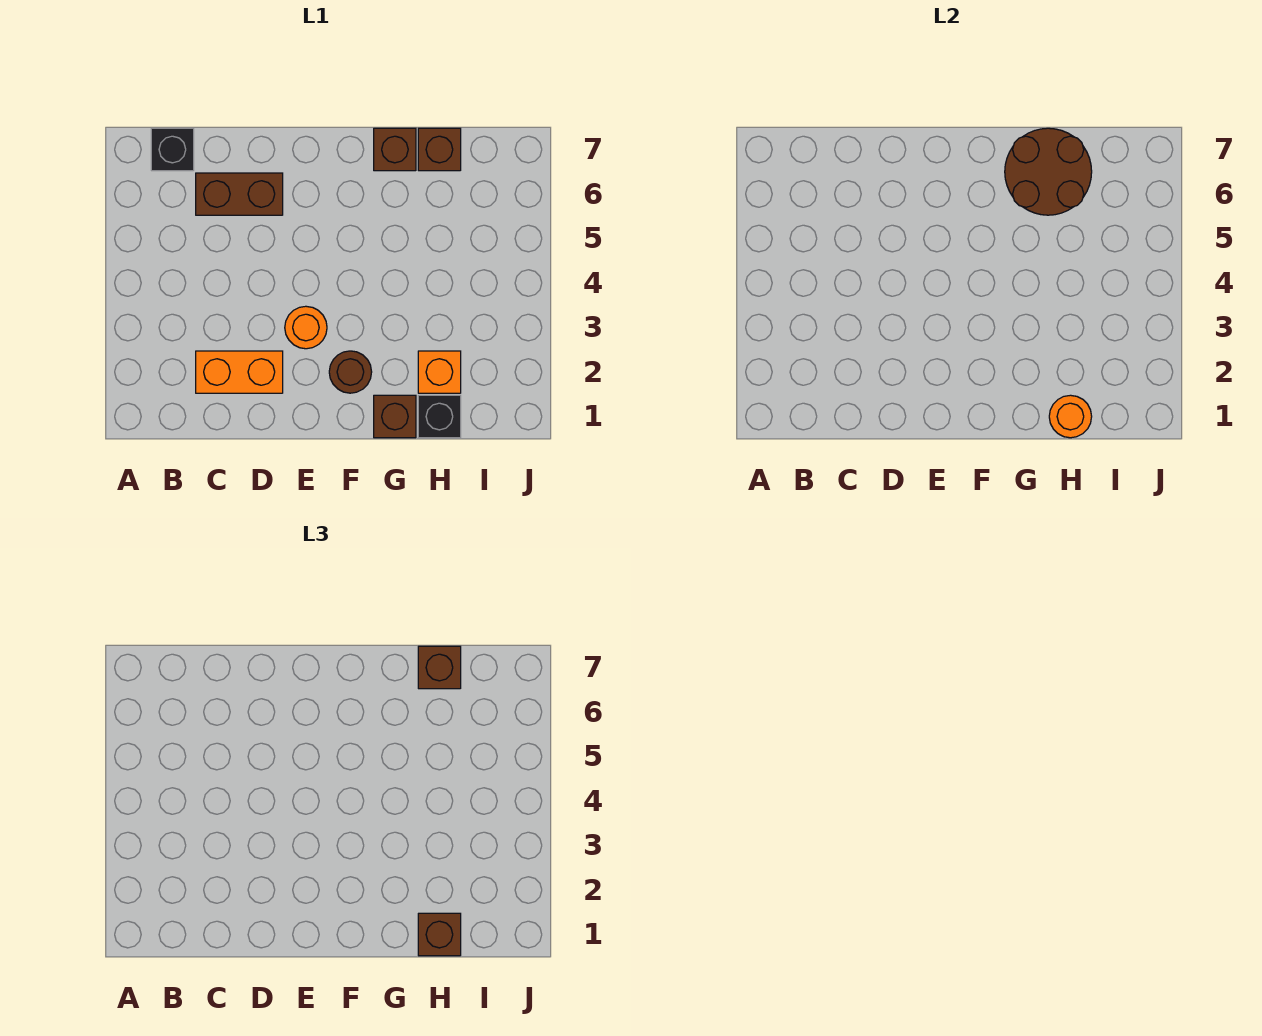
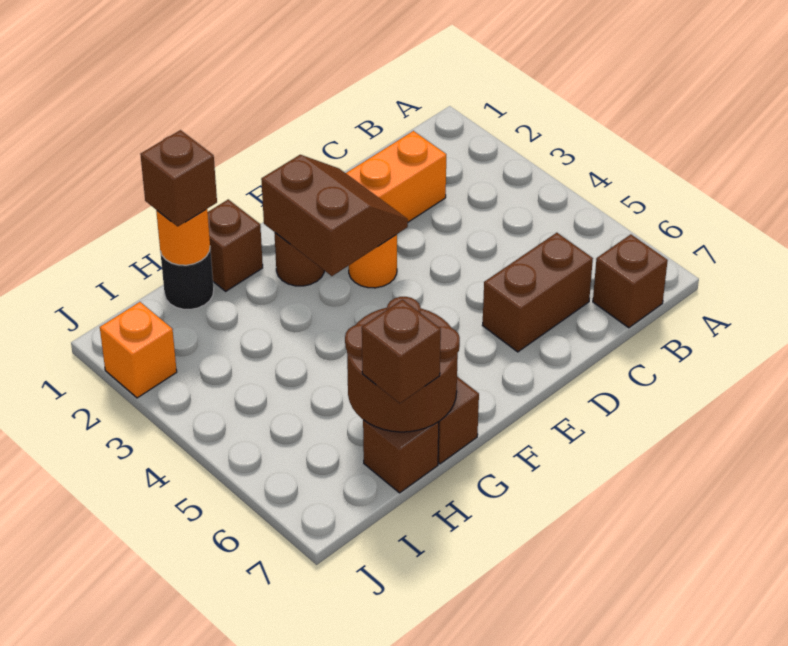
black brick B7 level 1 -> brown brick B7 level 1
none -> brown slope E2:F3 level 2 top F
black brick H1 level 1 -> black round brick H1 level 1
orange brick H2 level 1 -> orange brick J2 level 1

